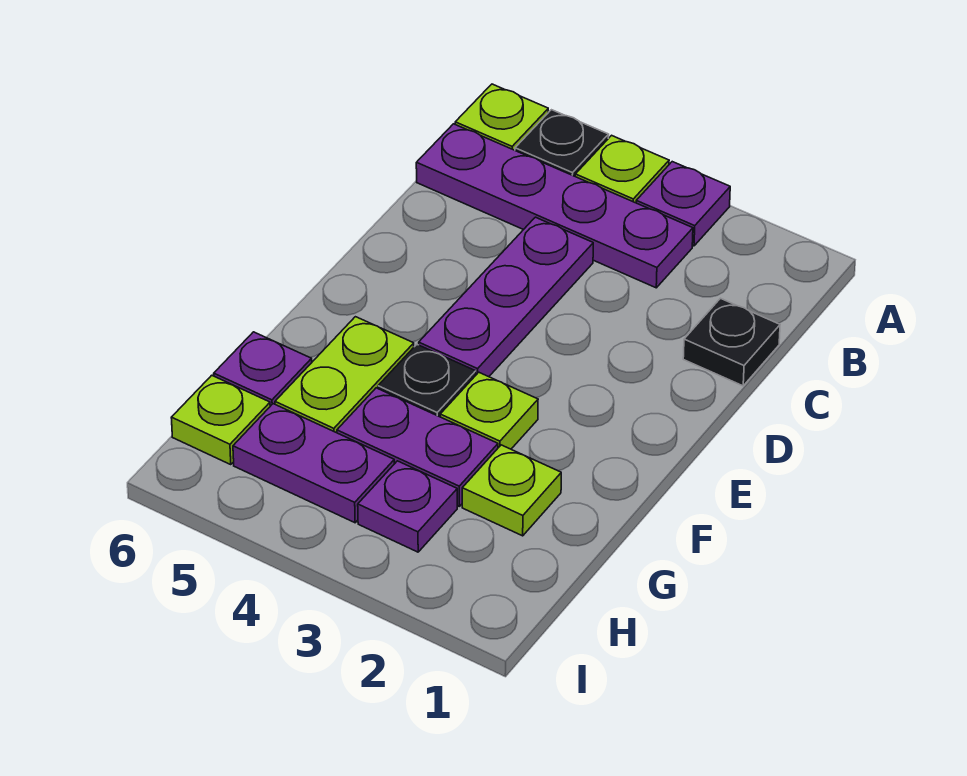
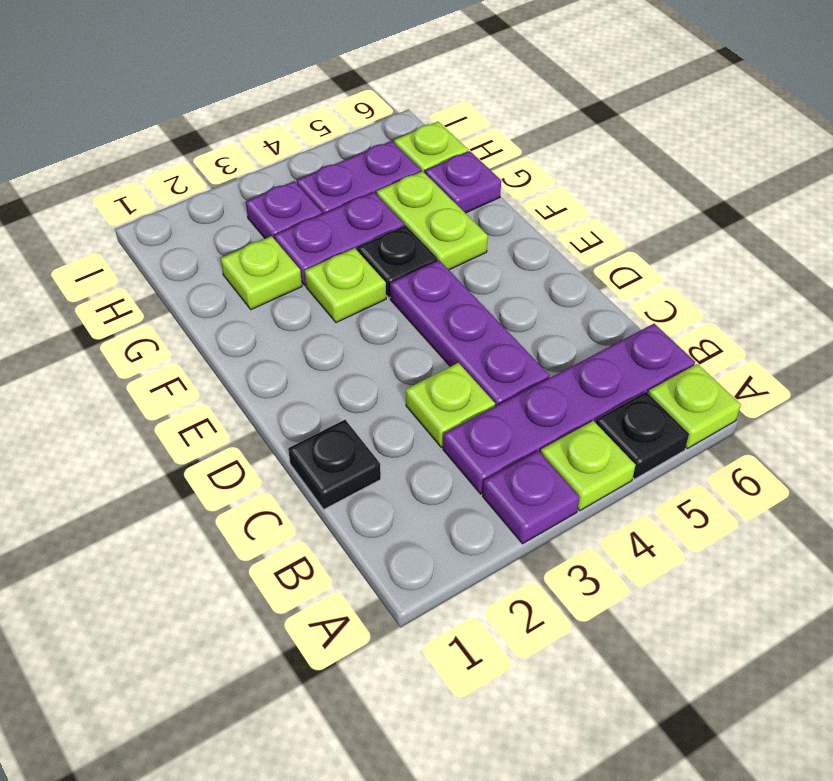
none -> lime plate C3 level 1

